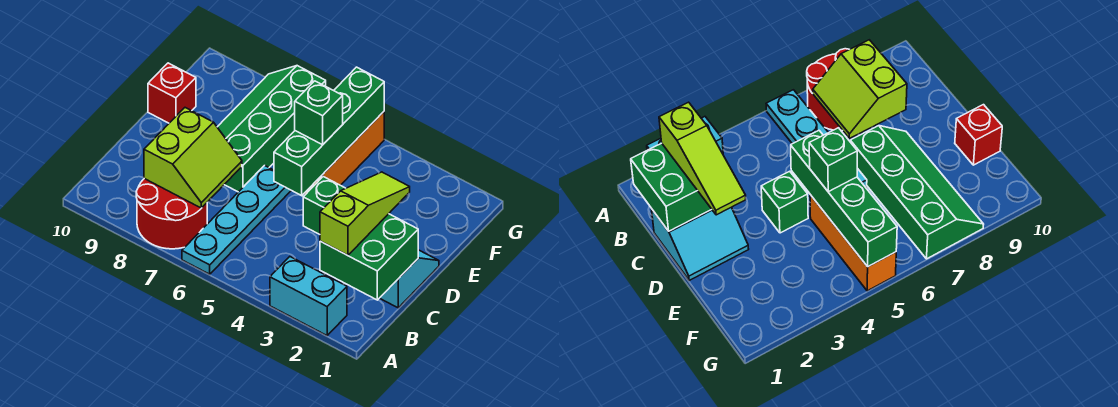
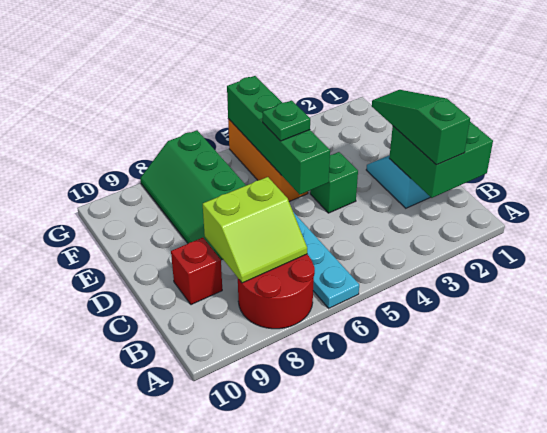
cyan brick A2:A3 level 1 -> none
lime slope B2:D2 level 3 top B -> green slope B2:D2 level 3 top B
lime slope B7:C8 level 2 top 8 -> lime slope B7:C8 level 2 top C
green brick E5 level 3 -> green plate E5 level 3
red brick E10 level 1 -> red brick C9 level 1

